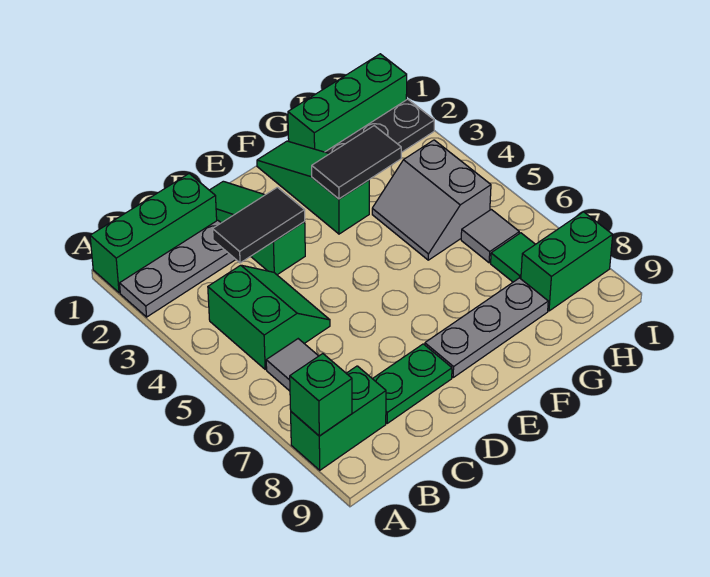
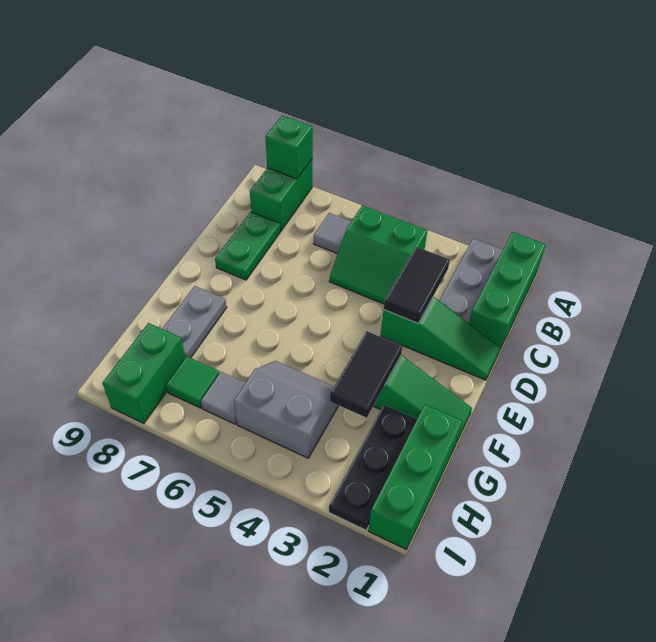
grey plate E8:G8 level 1 -> grey plate F8:G8 level 1

